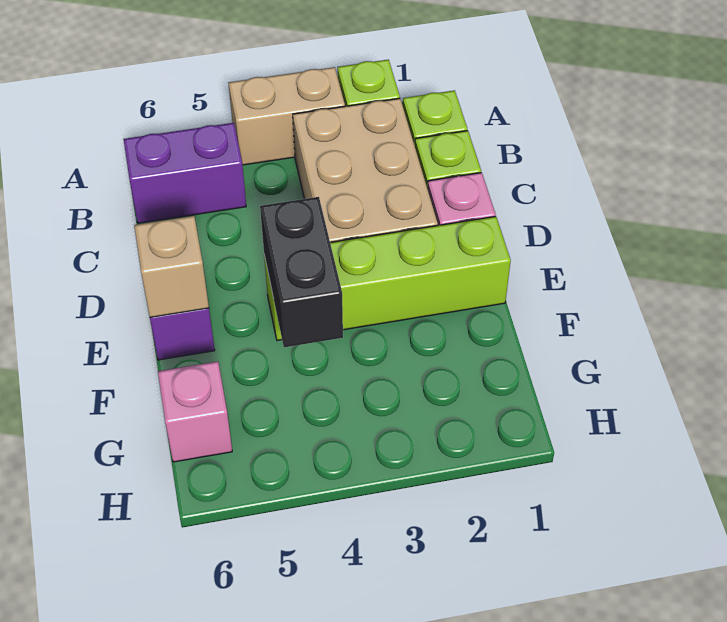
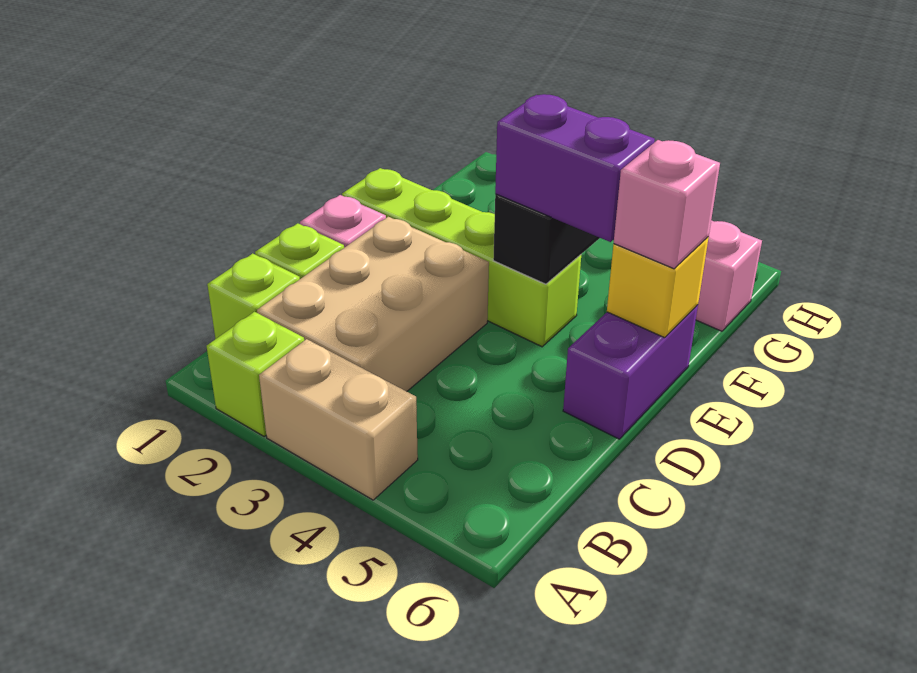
purple brick B5:B6 level 1 -> purple brick E4:E5 level 3
tan brick E6 level 2 -> yellow brick E6 level 2
none -> pink brick E6 level 3

